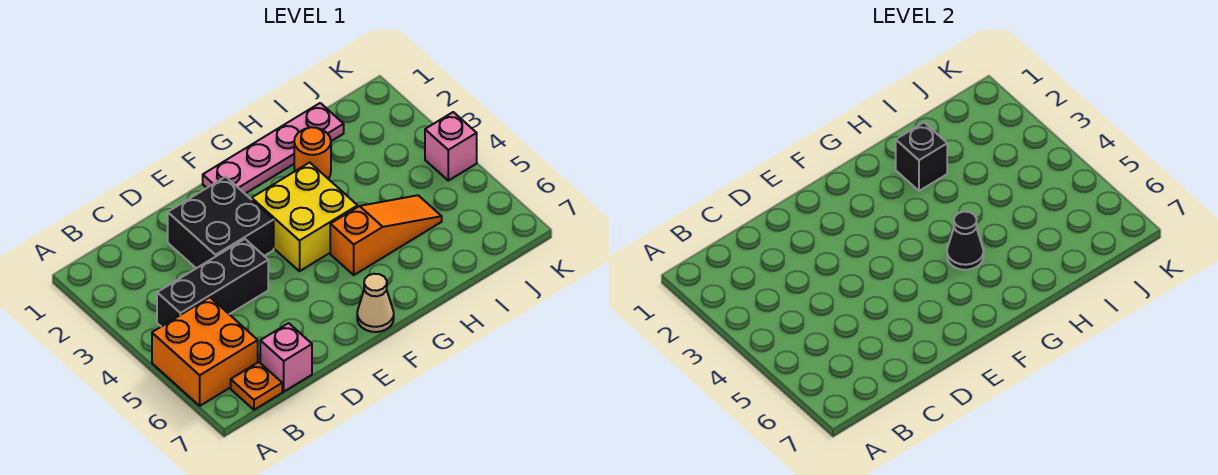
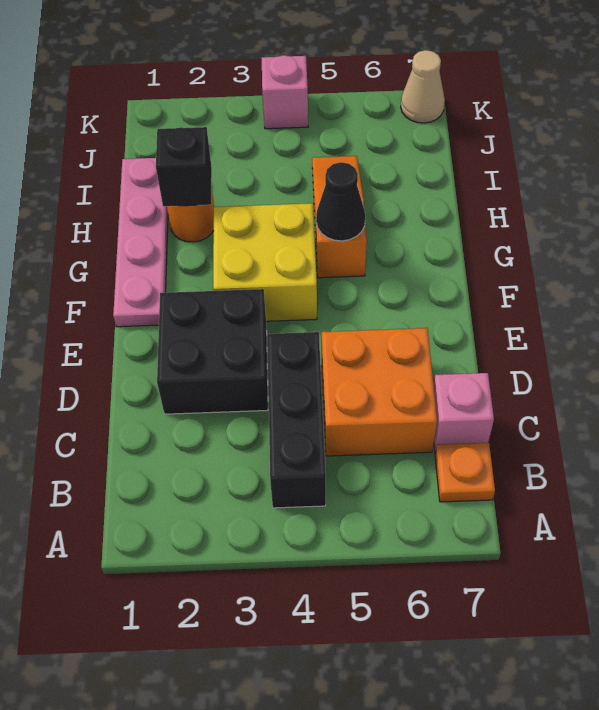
orange brick A5:B6 level 1 -> orange brick C5:D6 level 1
tan cone F7 level 1 -> tan cone K7 level 1

